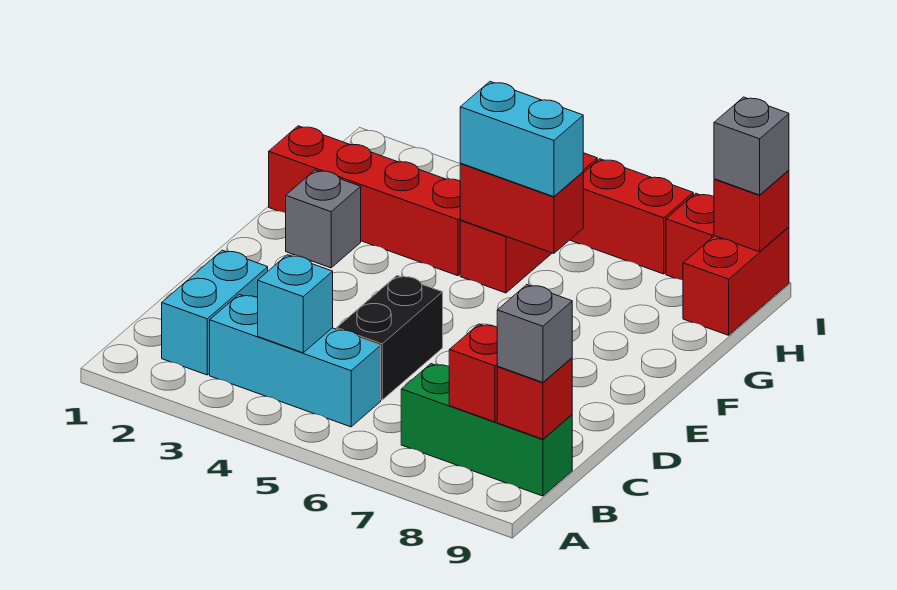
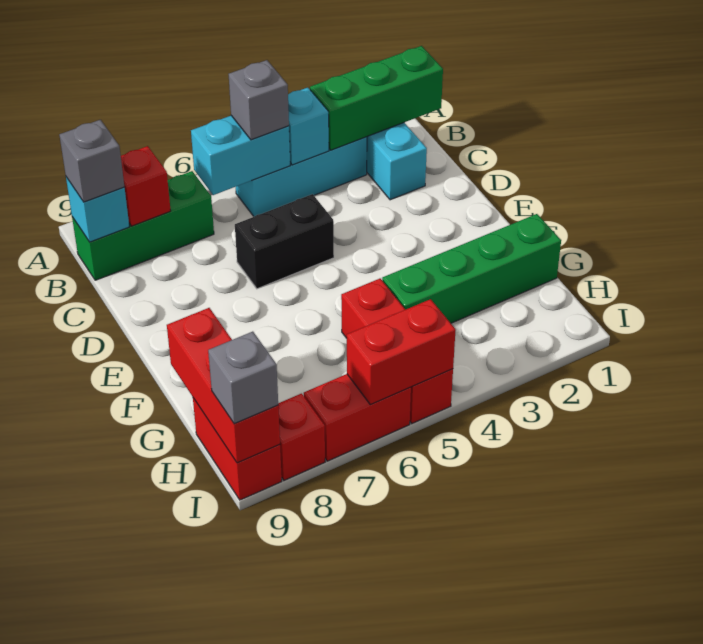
none -> green brick B1:B3 level 2
red brick B9 level 2 -> cyan brick B9 level 2
black brick C5:D5 level 1 -> black brick D5:D6 level 1
grey brick F2 level 1 -> grey brick B5 level 3
red brick G1:G4 level 1 -> green brick G1:G4 level 1
red brick G5:G6 level 2 -> red brick I5:I6 level 2
cyan brick G5:G6 level 3 -> cyan brick B5:B6 level 2
red brick I9 level 2 -> red brick G9:I9 level 2

